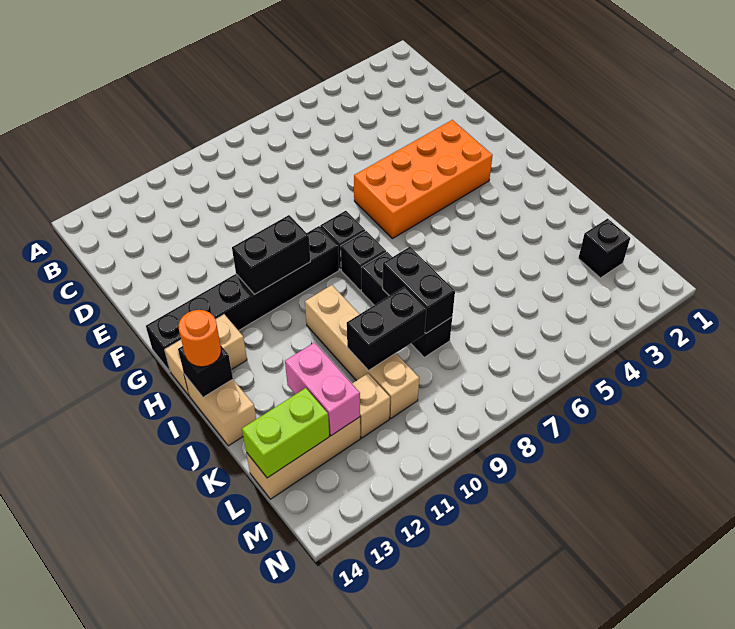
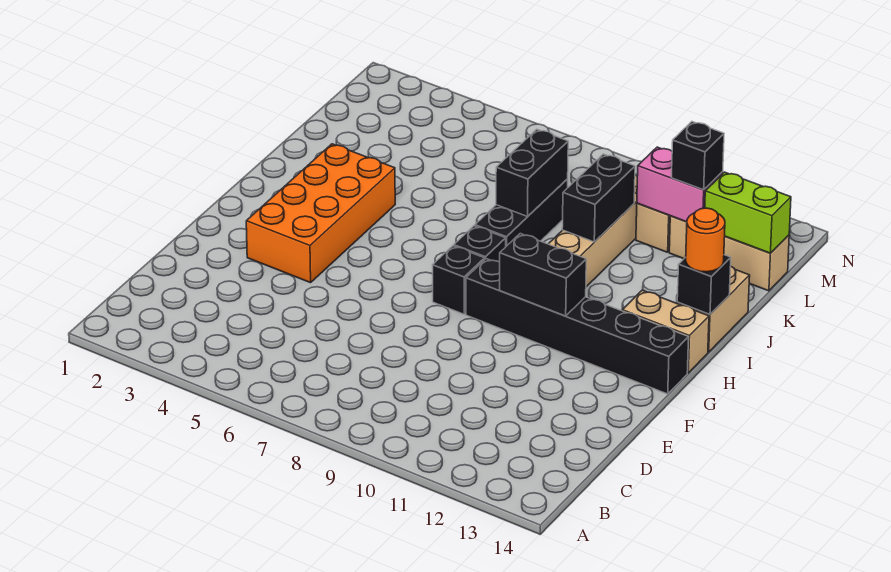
orange brick F3:G6 level 1 -> orange brick F3:I4 level 1
black brick K9:K10 level 2 -> black brick J10:K10 level 2
pink brick K12:L12 level 2 -> pink brick L11:L12 level 2
black brick L2 level 1 -> black brick L12 level 3

